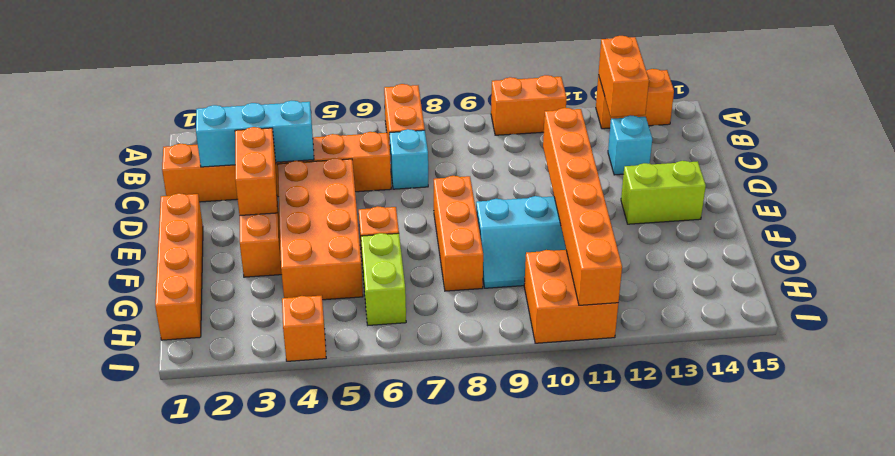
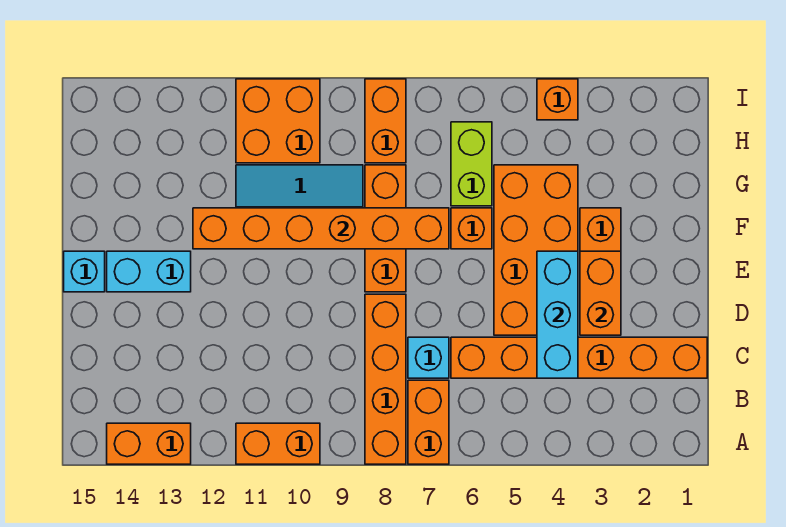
orange brick A13:B13 level 2 -> orange brick H8:I8 level 1
cyan brick C2:C4 level 2 -> cyan brick C4:E4 level 2
cyan brick C13 level 1 -> cyan brick E15 level 1
orange brick D11:I11 level 2 -> orange brick F7:F12 level 2
orange brick E1:H1 level 1 -> orange brick A8:D8 level 1
lime brick E13:E14 level 1 -> cyan brick E13:E14 level 1

